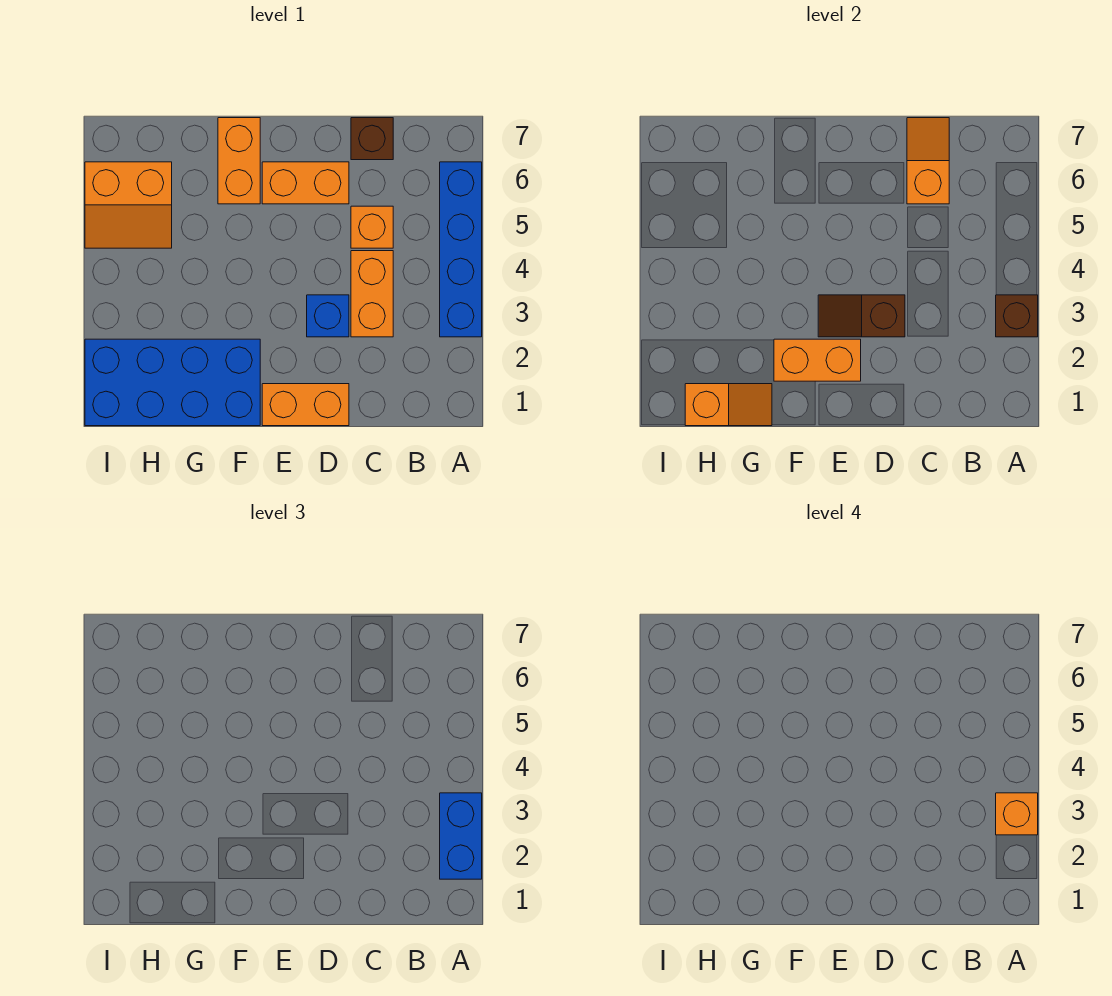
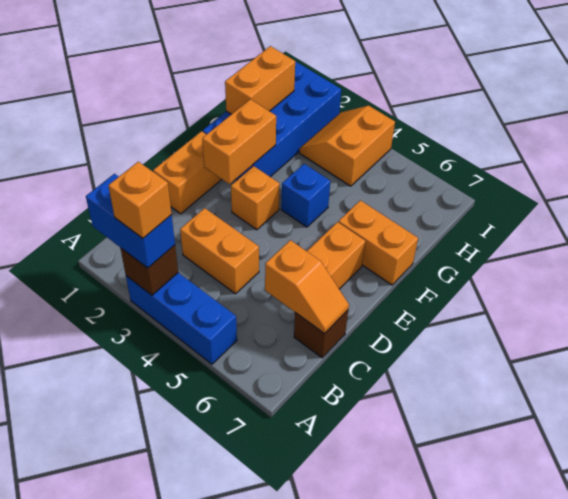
blue brick A3:A6 level 1 -> blue brick A3:A5 level 1
orange brick C5 level 1 -> orange brick E3 level 1
blue brick D3 level 1 -> blue brick F4 level 1
brown slope D3:E3 level 2 top D -> none
orange slope G1:H1 level 2 top H -> orange brick G1:H1 level 2
orange slope H5:I6 level 1 top 6 -> orange slope H3:I4 level 1 top 4

